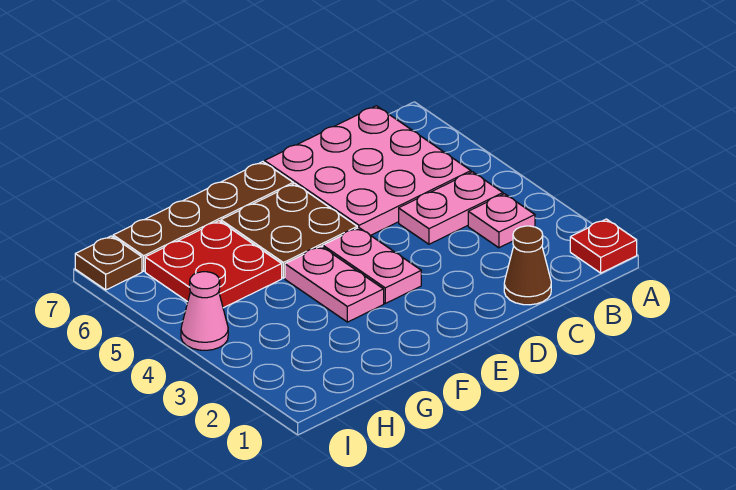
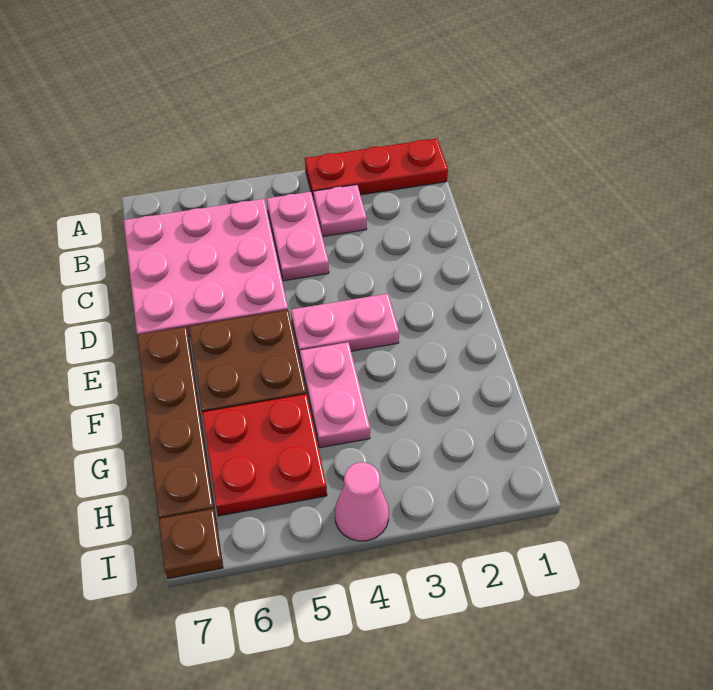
red plate A1 level 1 -> red plate A1:A3 level 1
brown cone C1 level 1 -> none
pink plate F3:F4 level 1 -> pink plate F4:G4 level 1

